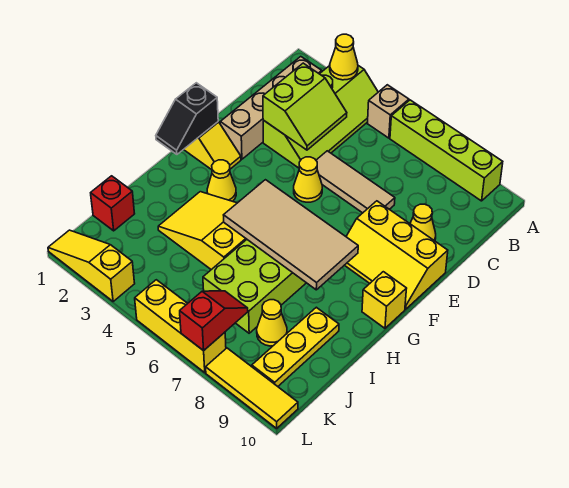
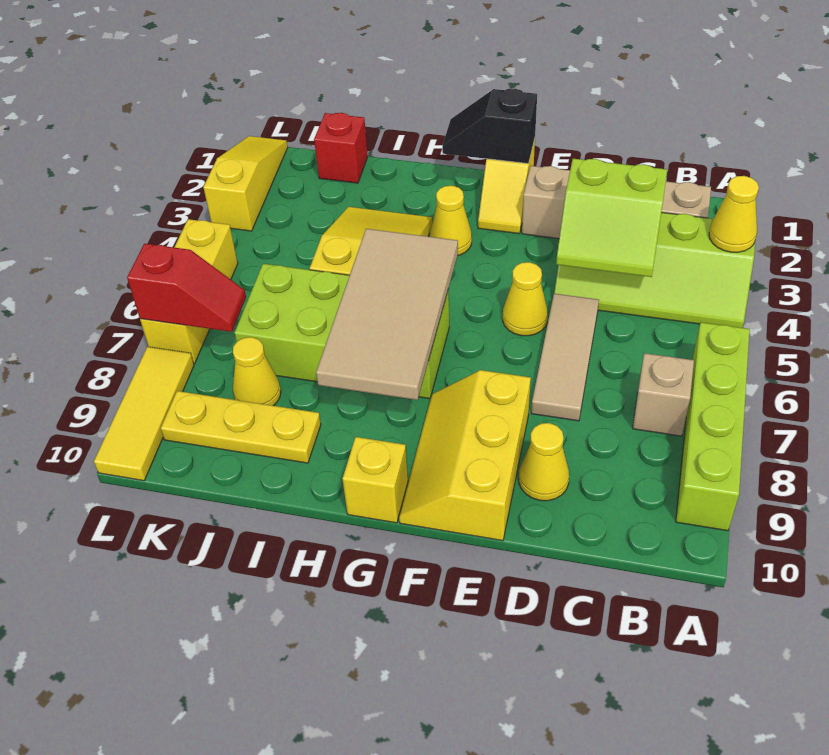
tan brick A5 level 1 -> tan brick B7 level 1

